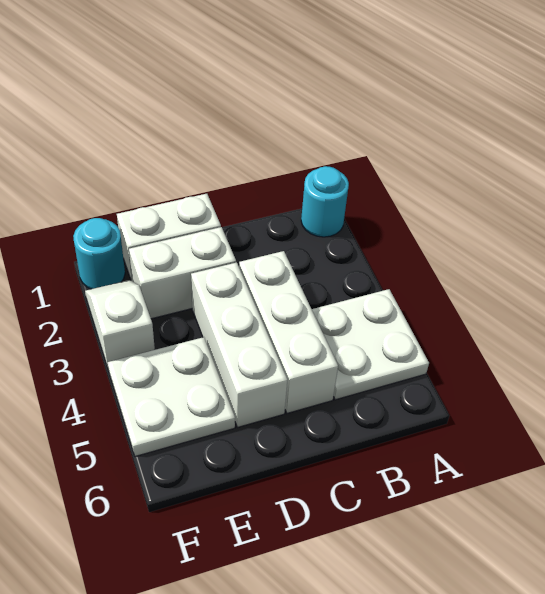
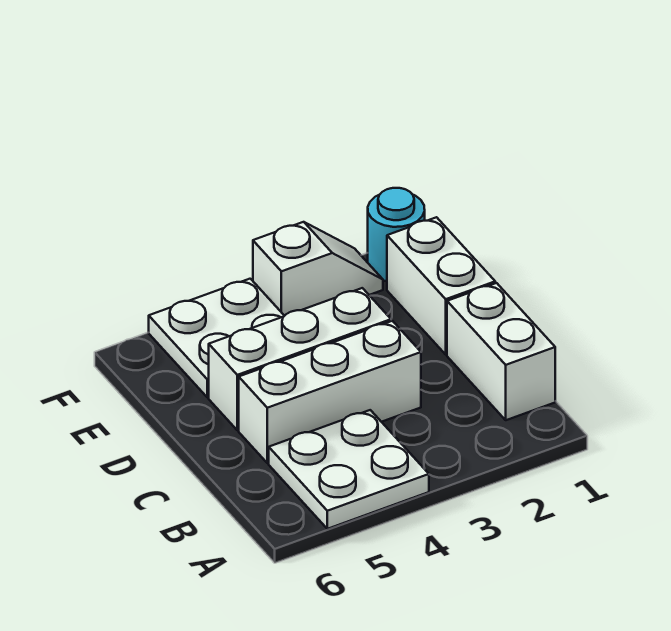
cyan round brick A1 level 1 -> none
white brick D2:E2 level 1 -> white brick B1:C1 level 1

